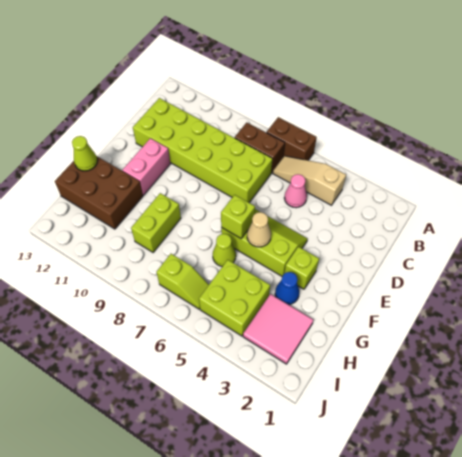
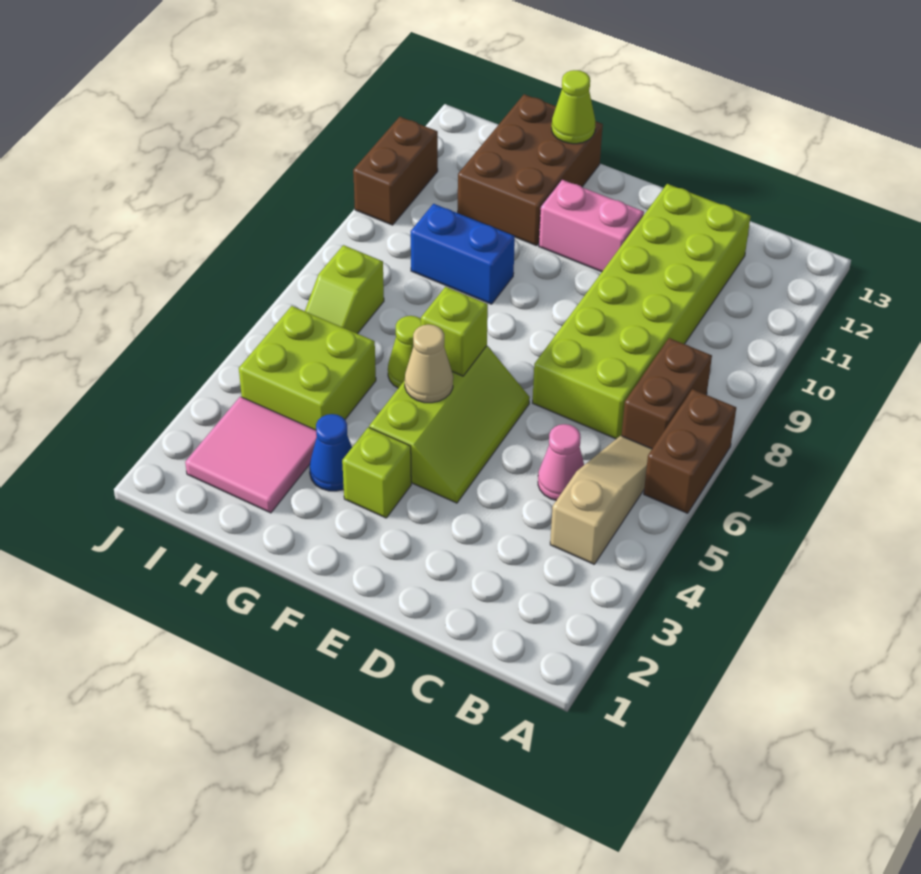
lime brick G9:H9 level 1 -> blue brick G9:H9 level 1
none -> brown brick J10:J11 level 1

